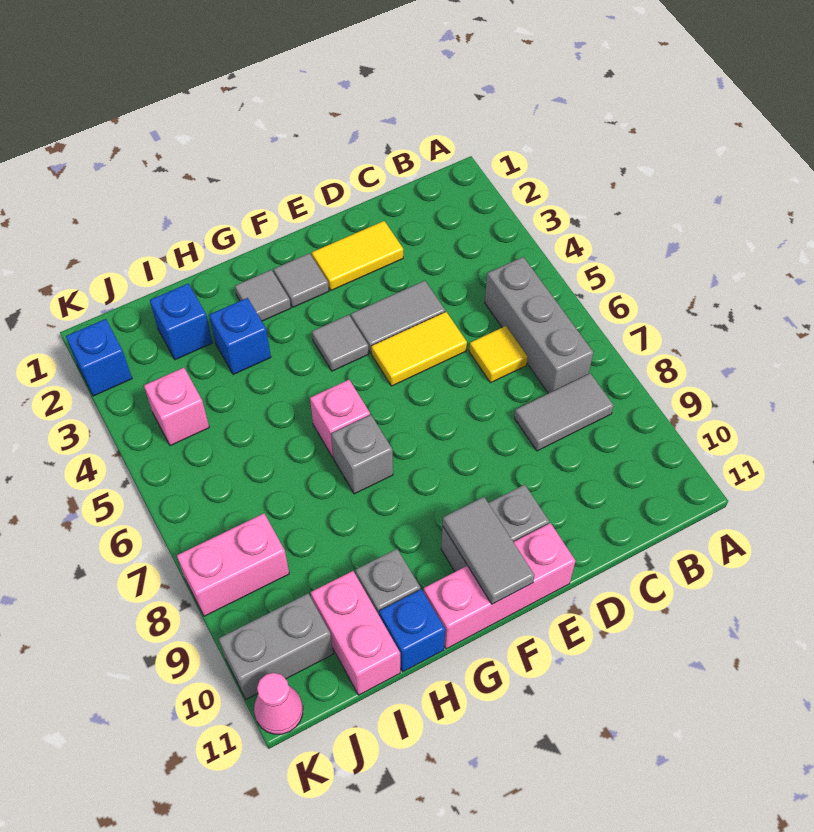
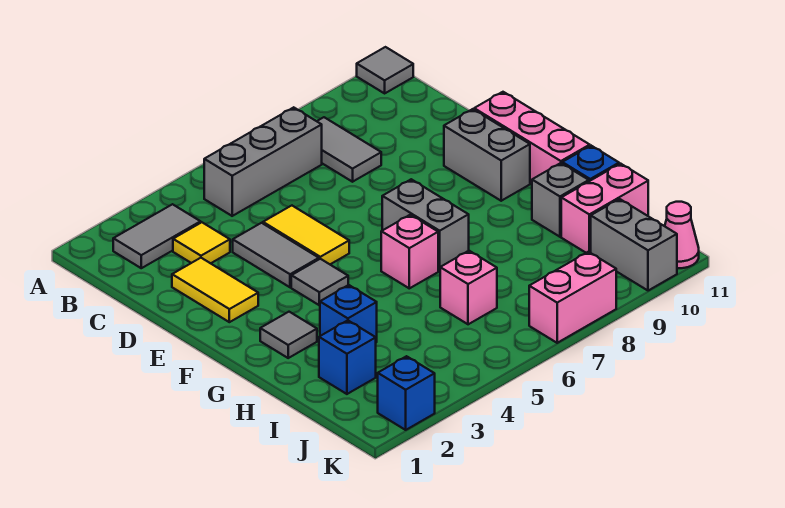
yellow tile C6 level 1 -> yellow tile C3 level 1
grey tile F2 level 1 -> grey tile A11 level 1
grey tile F10:F11 level 2 -> grey tile B2:B3 level 1
grey brick G7 level 1 -> grey brick F7:G7 level 1
pink brick J4 level 1 -> pink brick I6 level 1
pink brick J8:K8 level 1 -> pink brick K7:K8 level 1

